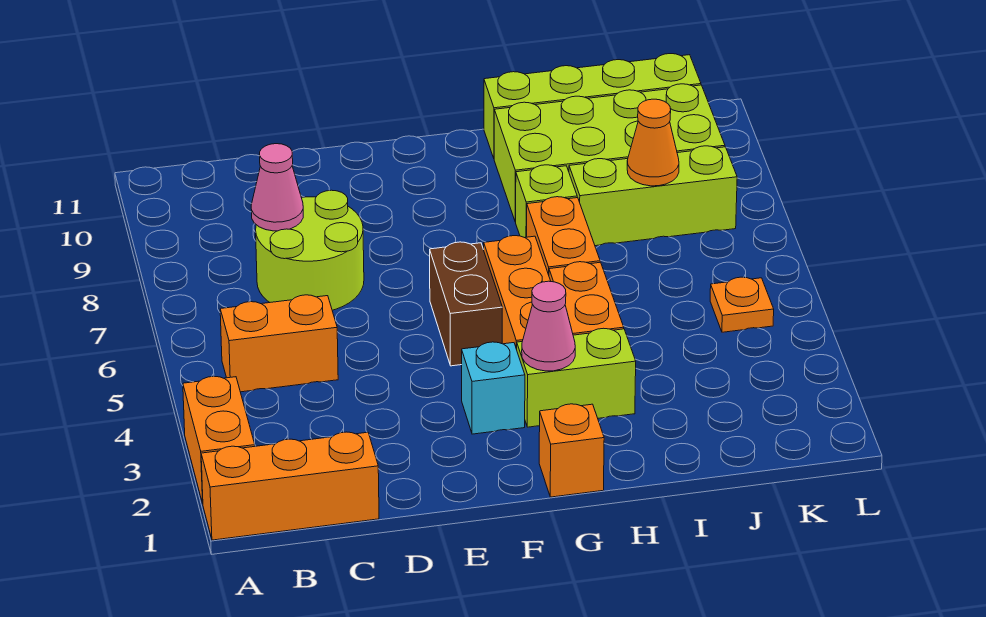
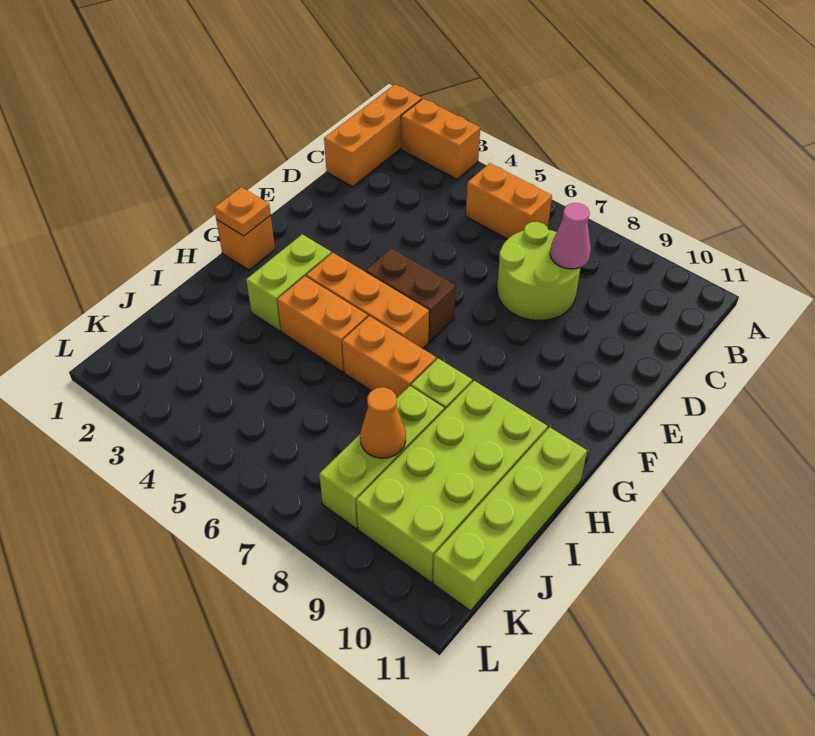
orange brick B5:C5 level 1 -> orange brick B5:B6 level 1
cyan brick F3 level 1 -> none
pink cone G3 level 2 -> none
orange plate K5 level 1 -> orange plate G1 level 2

